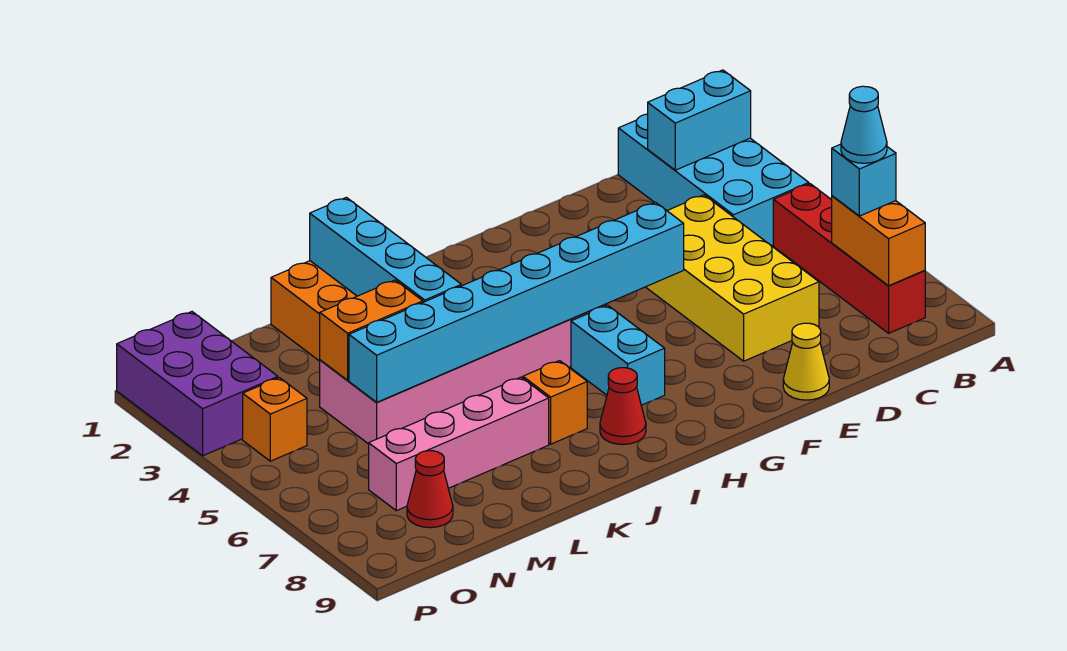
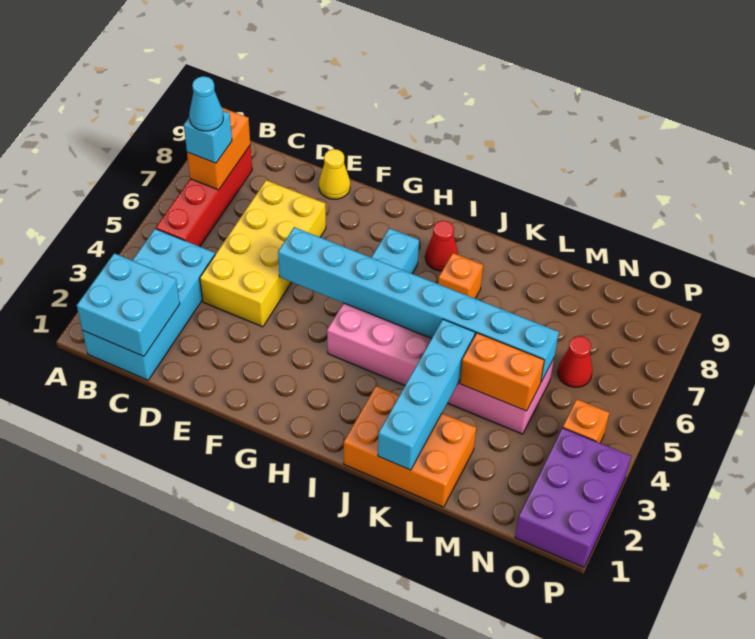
cyan brick B2:C2 level 2 -> cyan brick B1:C2 level 2
pink brick K7:N7 level 1 -> none
red cone N8 level 1 -> red cone N6 level 1

